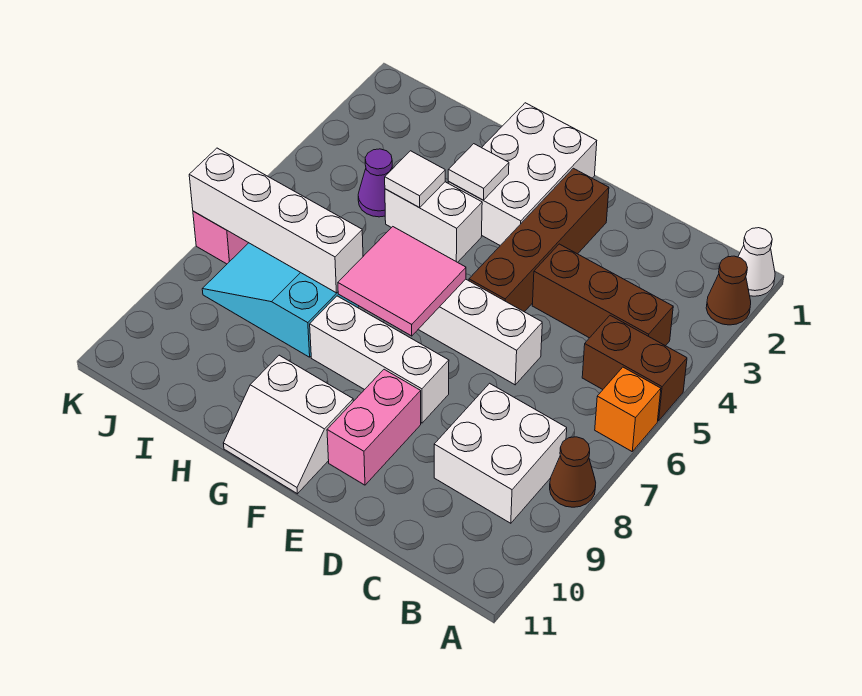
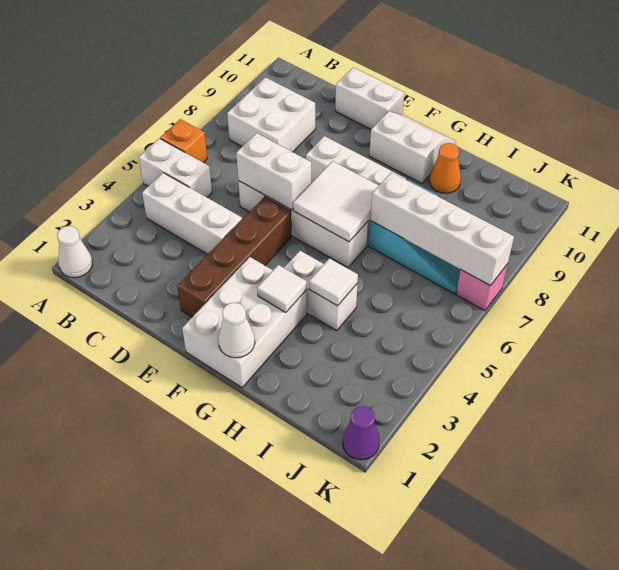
brown cone A2 level 1 -> none
brown brick A5:B5 level 1 -> white brick A5:B5 level 1
brown cone A8 level 1 -> none
brown brick B4:D4 level 1 -> white brick B4:D4 level 1
none -> white brick D6:E6 level 2
none -> white brick D11:E11 level 1
pink brick E9:E10 level 1 -> none
pink tile F6:G7 level 2 -> white tile F6:G7 level 2
none -> white cone G1 level 2
none -> orange cone H10 level 1
purple cone I4 level 1 -> purple cone K1 level 1

